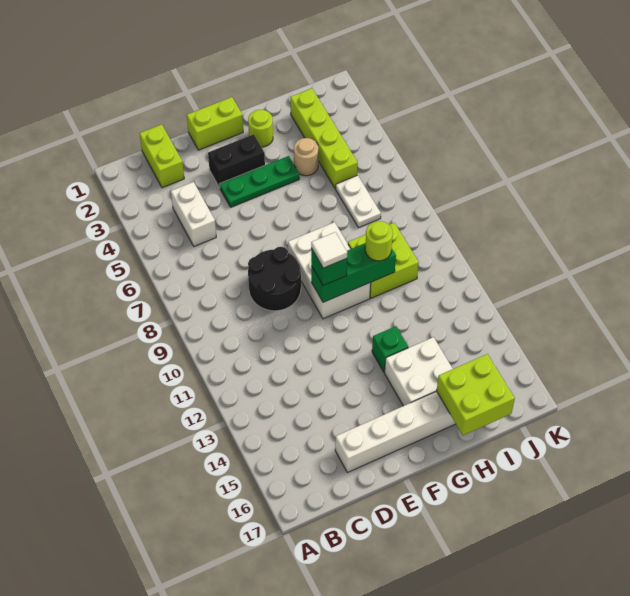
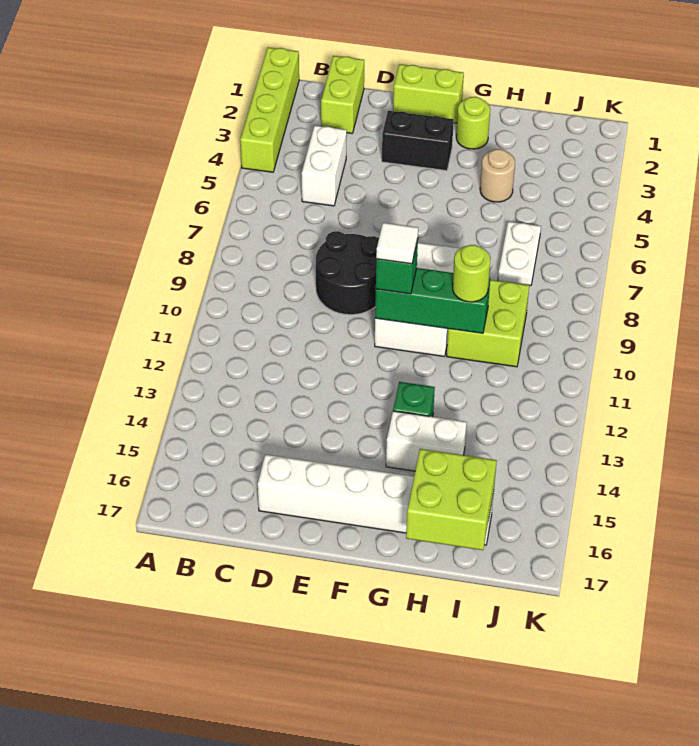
green plate E4:G4 level 1 -> none
white brick G14:H15 level 1 -> white brick G14:H14 level 1
lime brick I2:I5 level 1 -> lime brick A1:A4 level 1

